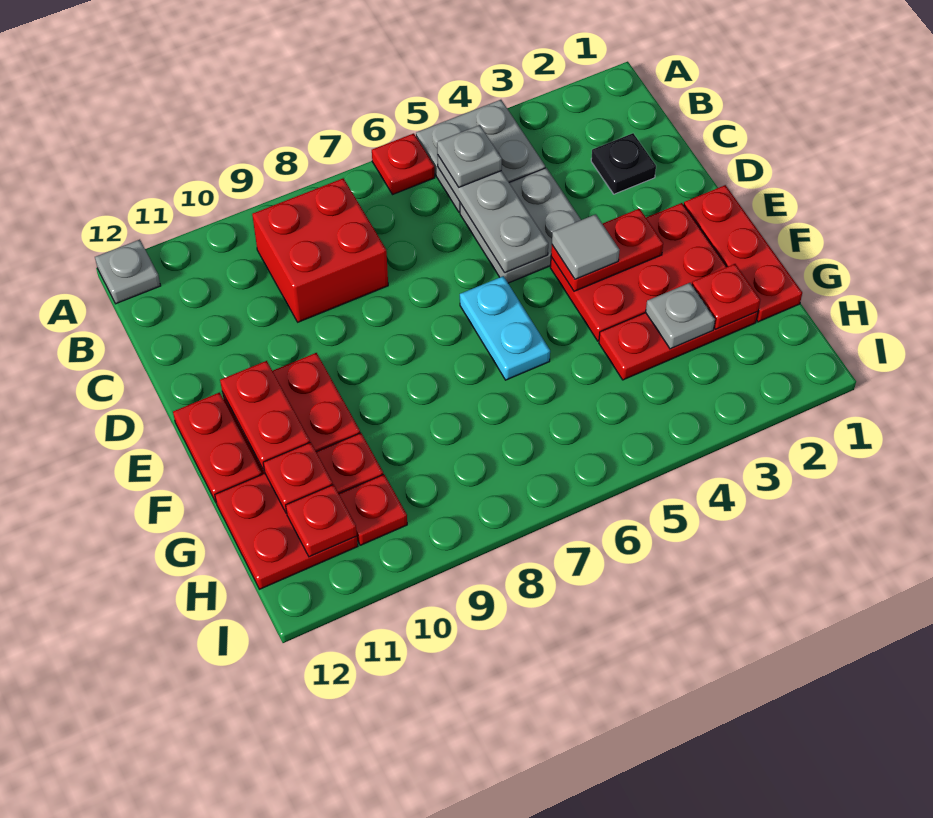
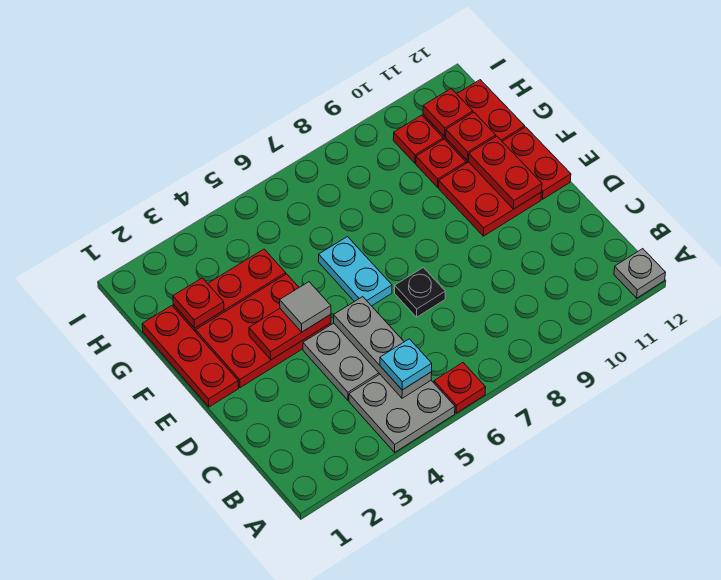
grey plate B5 level 3 -> cyan plate B5 level 3
red brick B8:C9 level 1 -> none
black plate C2 level 1 -> black plate D7 level 1
grey plate G3 level 2 -> none

